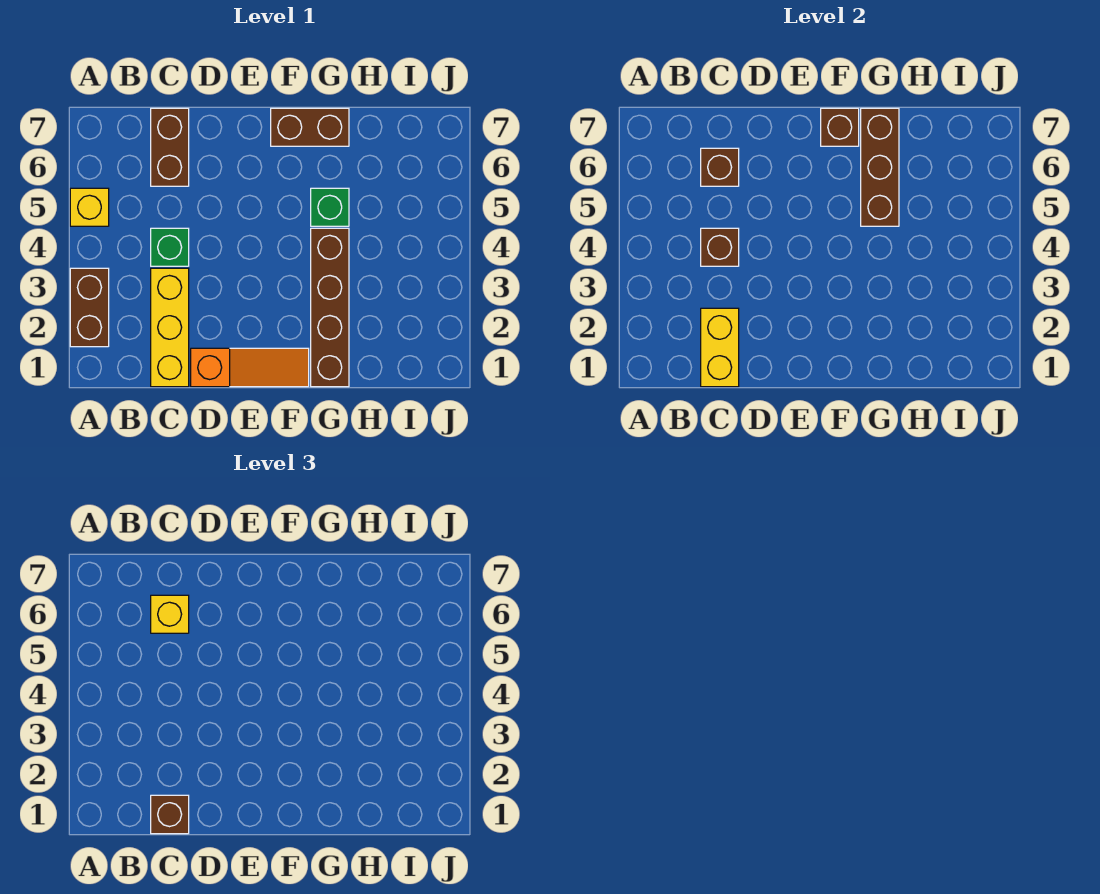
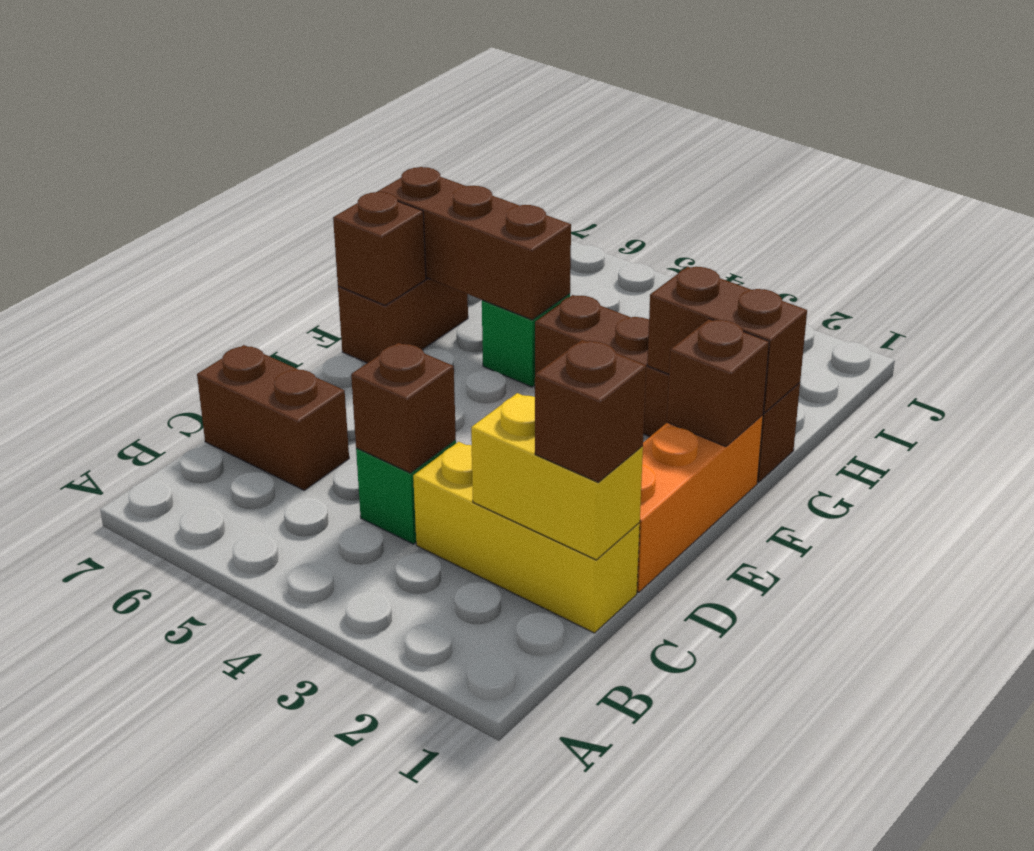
brown brick A2:A3 level 1 -> brown brick G1:G2 level 2
yellow brick A5 level 1 -> none
brown brick C6 level 2 -> brown brick F1 level 2
yellow brick C6 level 3 -> none
orange slope D1:F1 level 1 top D -> orange brick D1:F1 level 1

